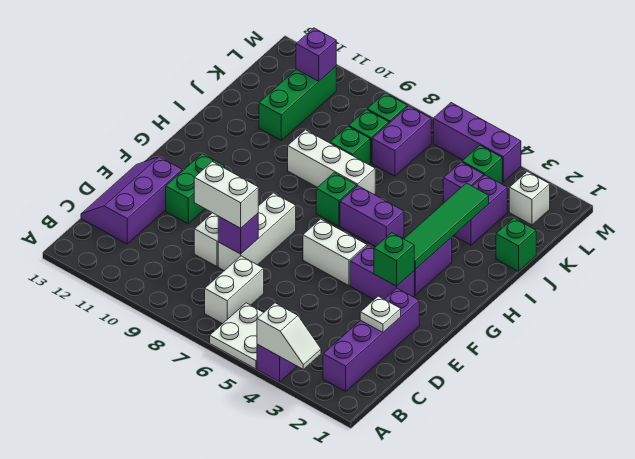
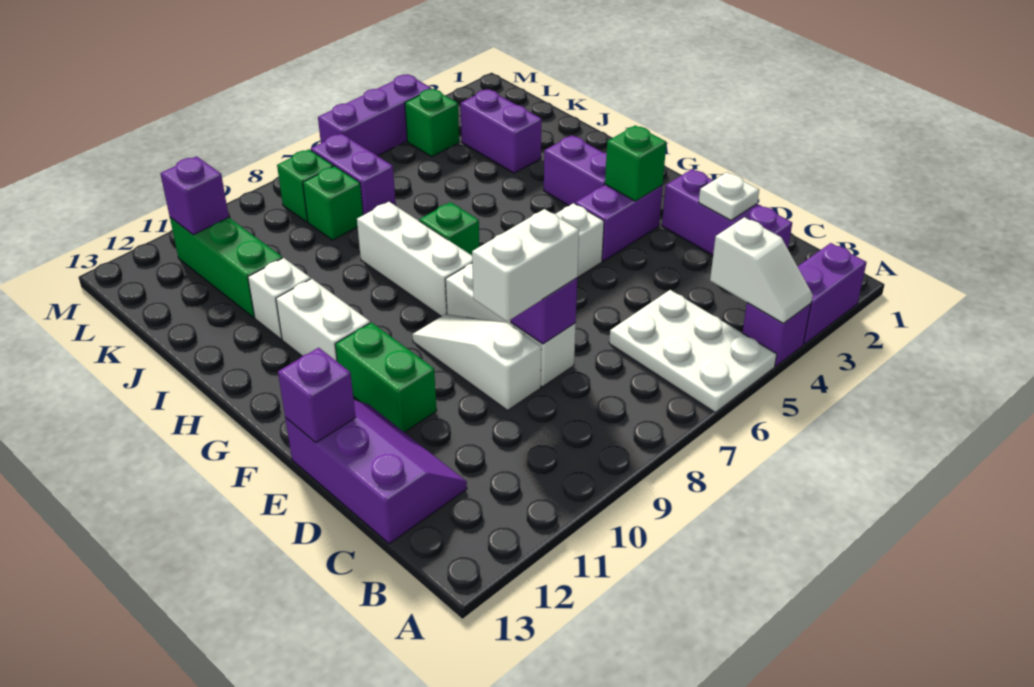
white slope A3:A4 level 2 top 4 -> white slope A4:B4 level 2 top B
white plate A5:B6 level 1 -> white plate A5:C6 level 1
purple brick B2:E2 level 1 -> purple brick C2:E2 level 1
white brick B7:C7 level 1 -> white brick G11:H11 level 1
purple slope C12:E13 level 1 top 12 -> purple slope C12:E13 level 1 top 13
green tile G3:J3 level 2 -> none
purple brick H5:H6 level 1 -> purple brick A2:A3 level 1
white brick I7:I9 level 1 -> white brick G8:I8 level 1
green brick J1 level 1 -> none
green brick J8 level 1 -> none
purple brick K4 level 1 -> purple brick E13 level 2
white brick L2 level 1 -> white brick I11 level 1

